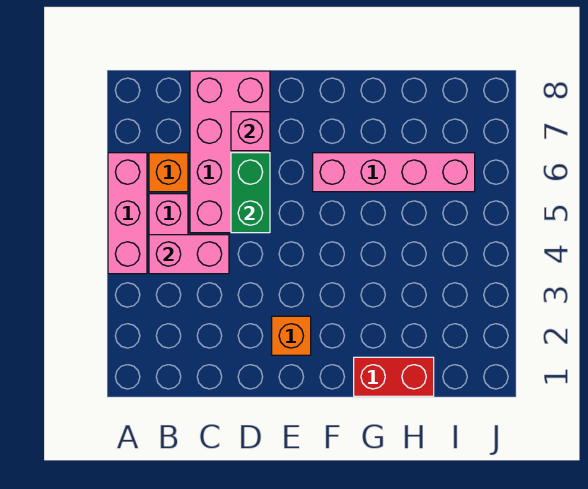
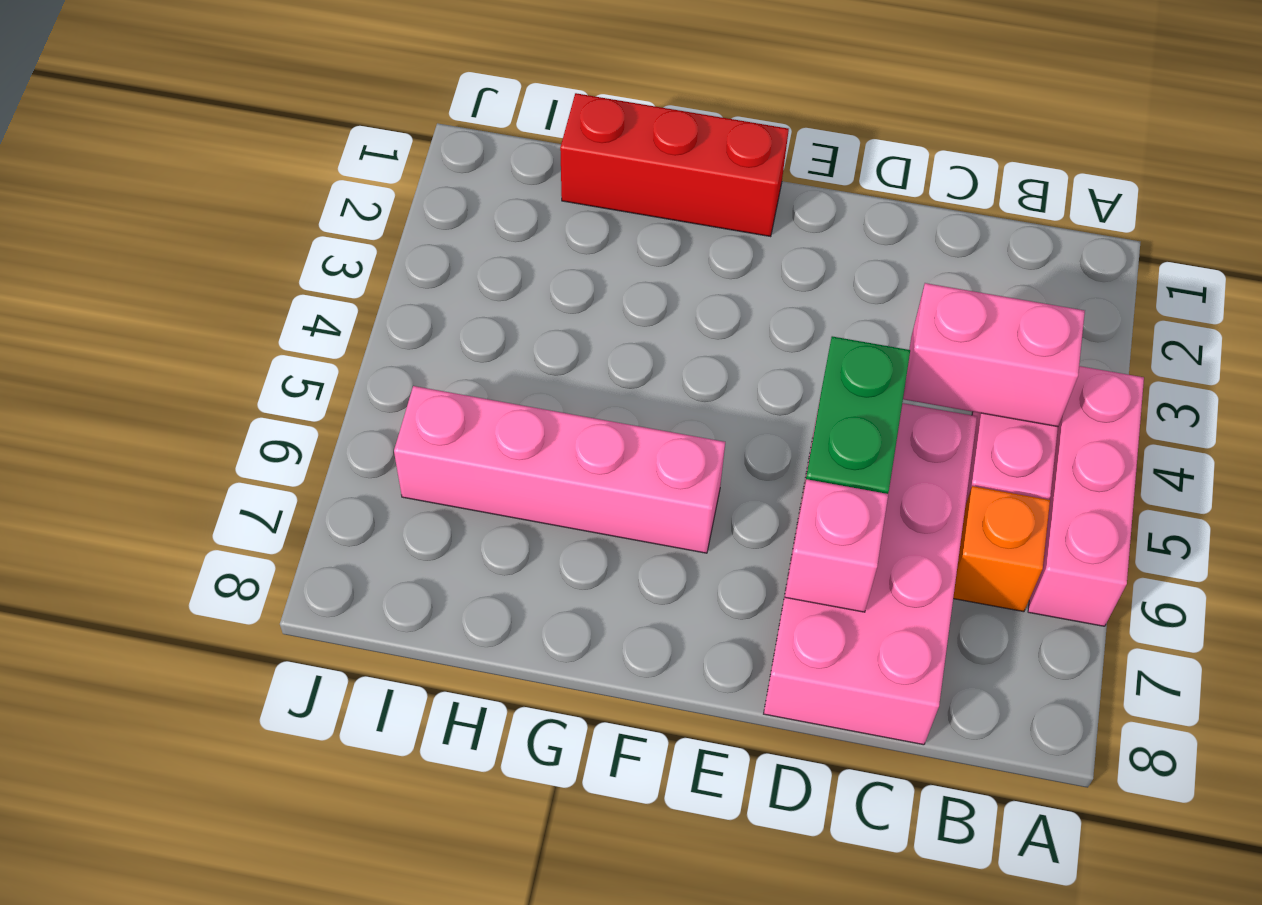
orange brick E2 level 1 -> none
red brick G1:H1 level 1 -> red brick F1:H1 level 1

